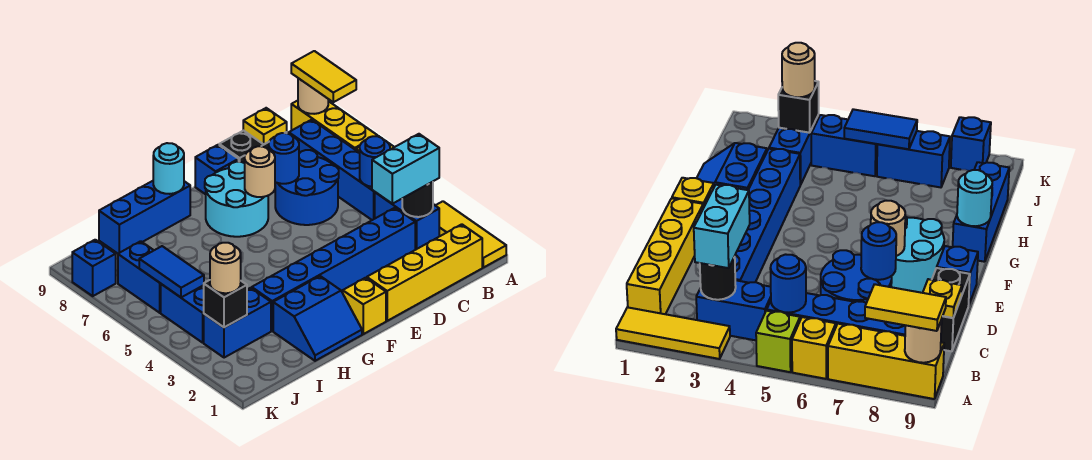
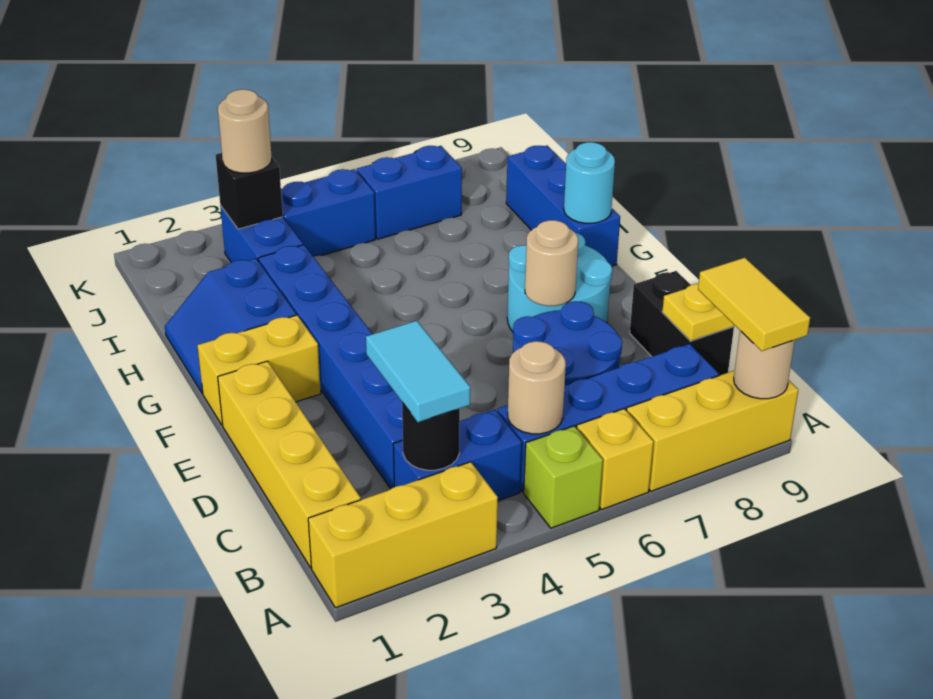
yellow tile A1:A3 level 1 -> yellow brick A1:A3 level 1
yellow tile A8:A9 level 3 -> yellow tile A9:B9 level 3
cyan brick B3:C3 level 3 -> cyan tile B3:C3 level 3
blue round brick B5 level 2 -> tan round brick B5 level 2
blue round brick D7 level 2 -> none
blue brick E9 level 1 -> none
yellow brick F1 level 1 -> yellow brick F1:F2 level 1
blue tile J5:J6 level 2 -> none
blue brick K8 level 1 -> none

